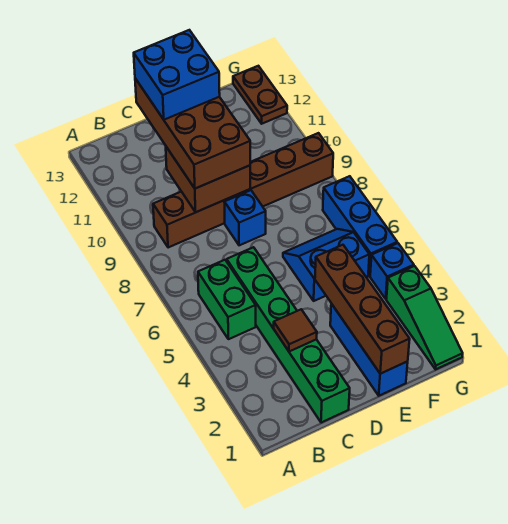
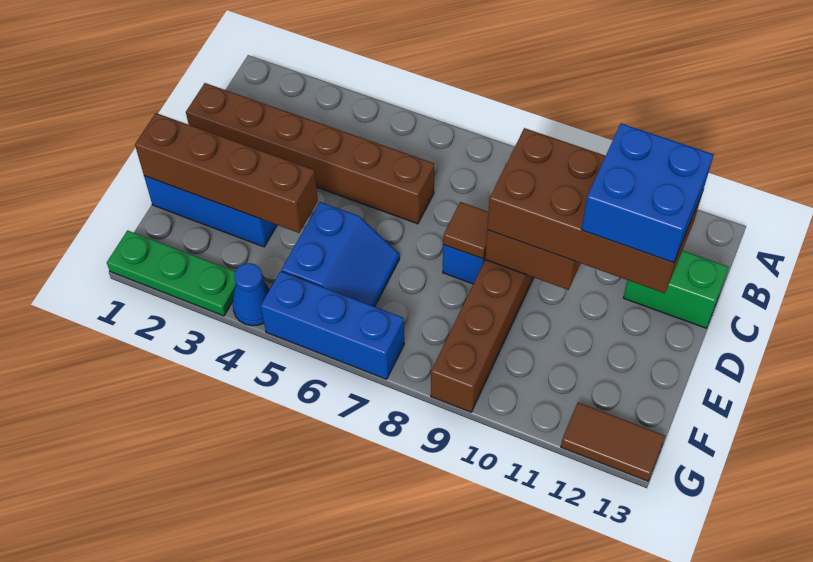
green brick B5:B6 level 1 -> green brick C12:C13 level 1
green brick C1:C6 level 1 -> brown brick C1:C6 level 1
brown tile C3 level 2 -> brown tile D8 level 2
green slope G1:G3 level 1 top 3 -> green plate G1:G3 level 1
blue brick G4 level 1 -> blue cone G4 level 1
brown plate G12:G13 level 1 -> brown tile G12:G13 level 1

